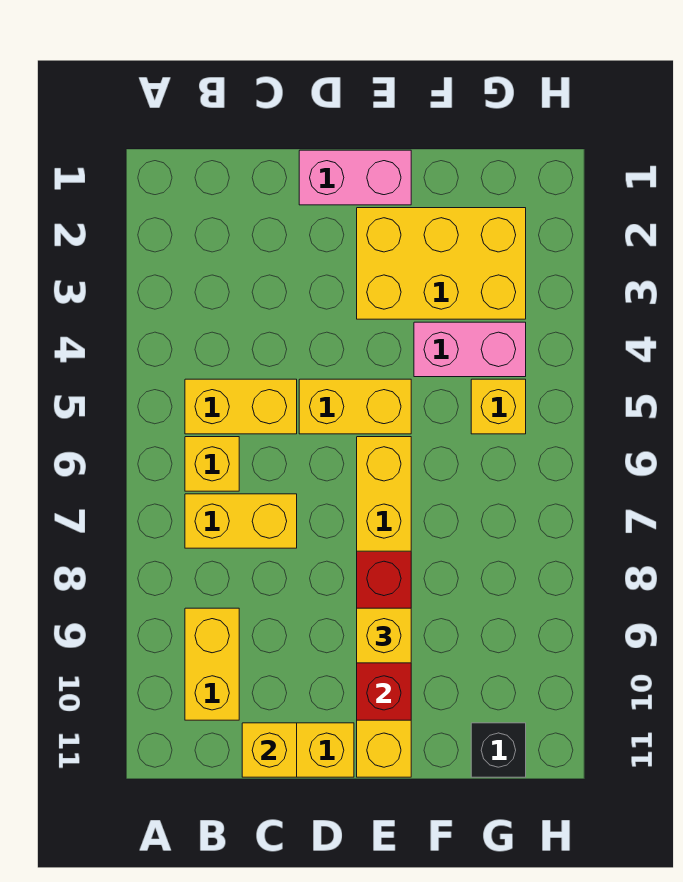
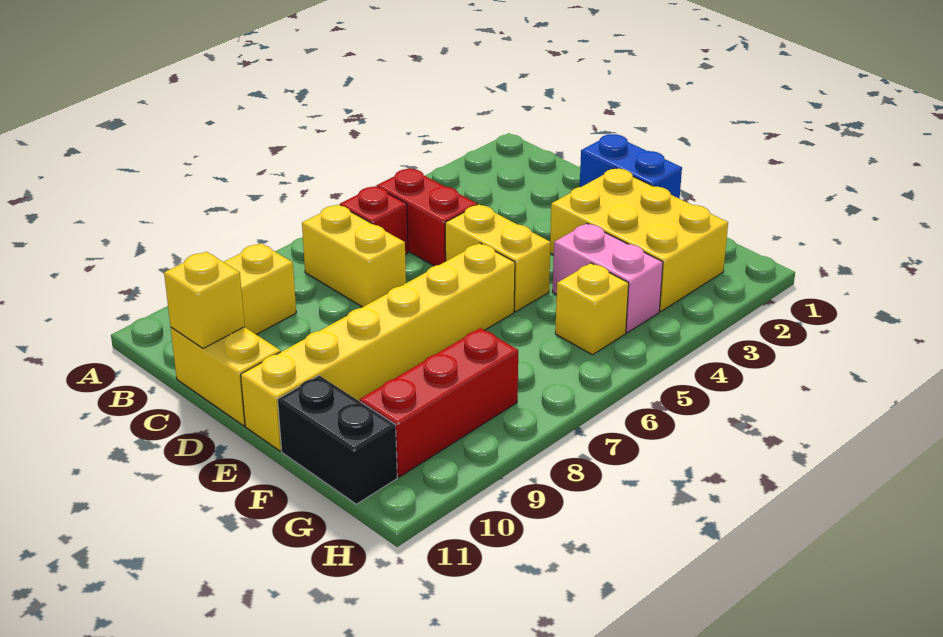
yellow brick B5:C5 level 1 -> red brick B5:C5 level 1
yellow brick B6 level 1 -> red brick B6 level 1
pink brick D1:E1 level 1 -> blue brick D1:E1 level 1
red brick E8:E10 level 2 -> red brick G8:G10 level 1
yellow brick E9 level 3 -> none
black brick G11 level 1 -> black brick F11:G11 level 1

